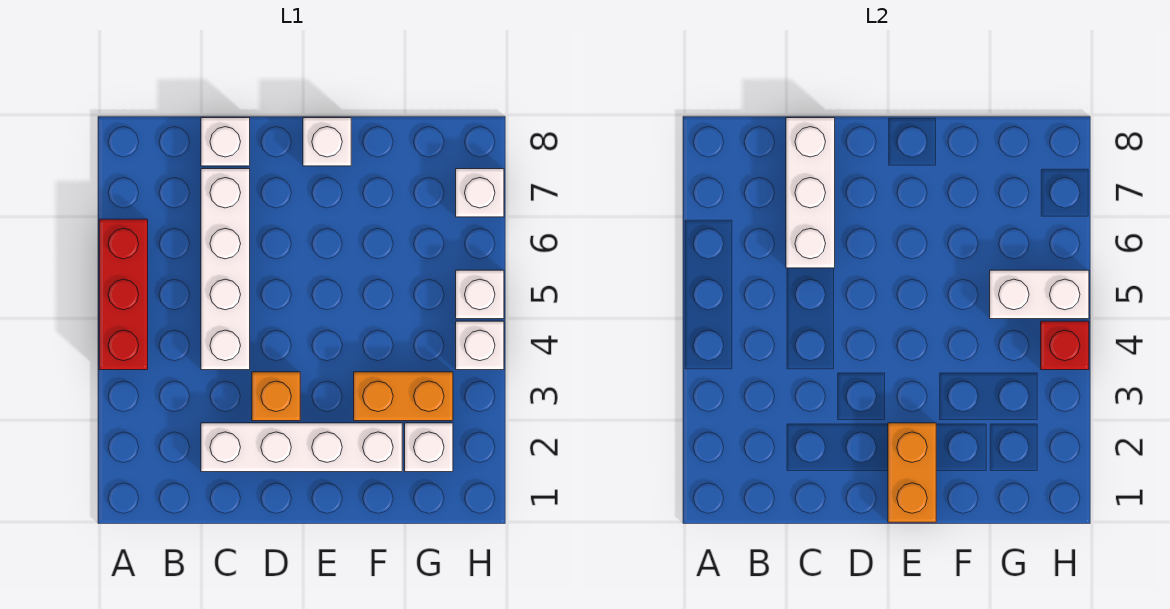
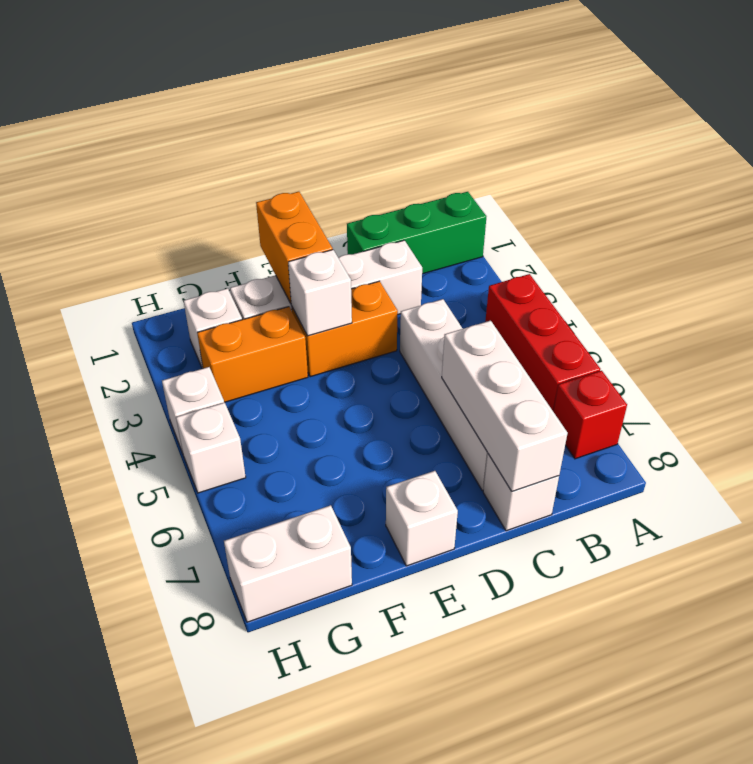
none -> green brick A1:C1 level 1
orange brick D3 level 1 -> orange brick D3:E3 level 1
white brick G5:H5 level 2 -> white brick G8:H8 level 1
red brick H4 level 2 -> red brick A7 level 1
white brick H7 level 1 -> white brick E3 level 2

